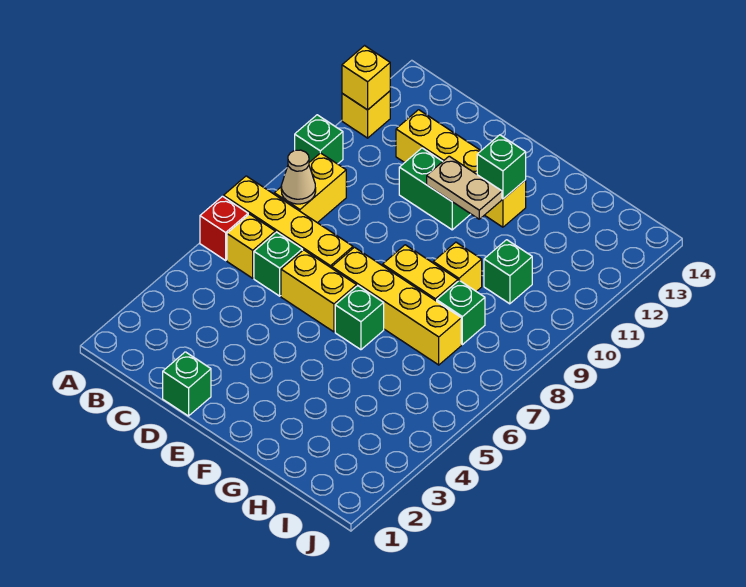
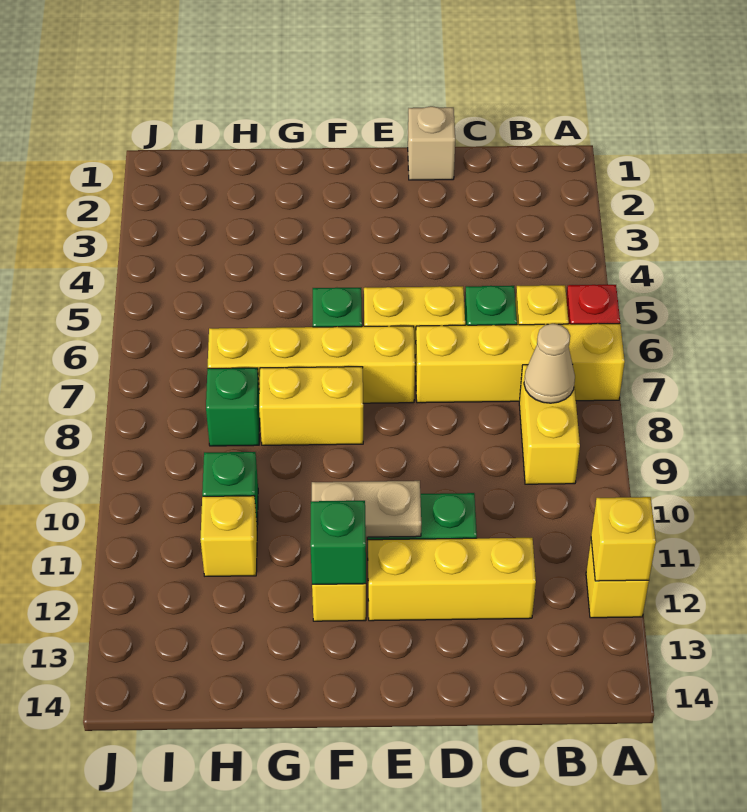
green brick A10 level 1 -> none
green brick D1 level 1 -> tan brick D1 level 1
yellow brick G9 level 1 -> yellow brick H11 level 1

